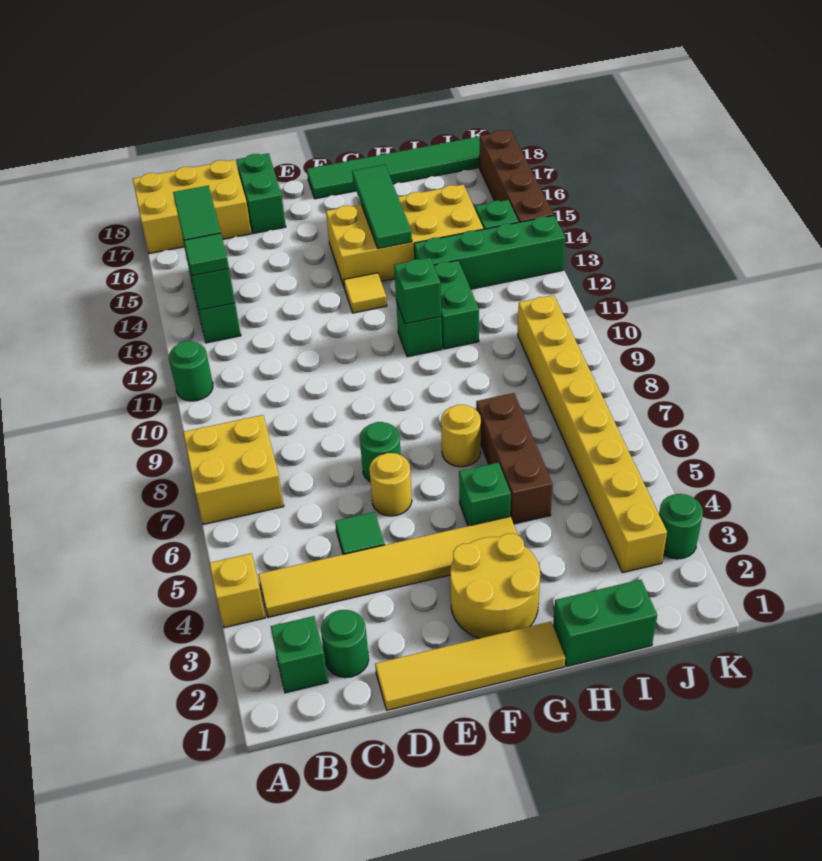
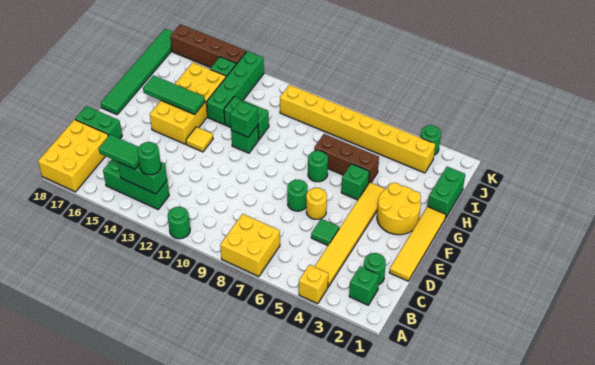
green tile B13 level 3 -> green round brick B13 level 3
yellow round brick G7 level 1 -> green round brick G7 level 1

